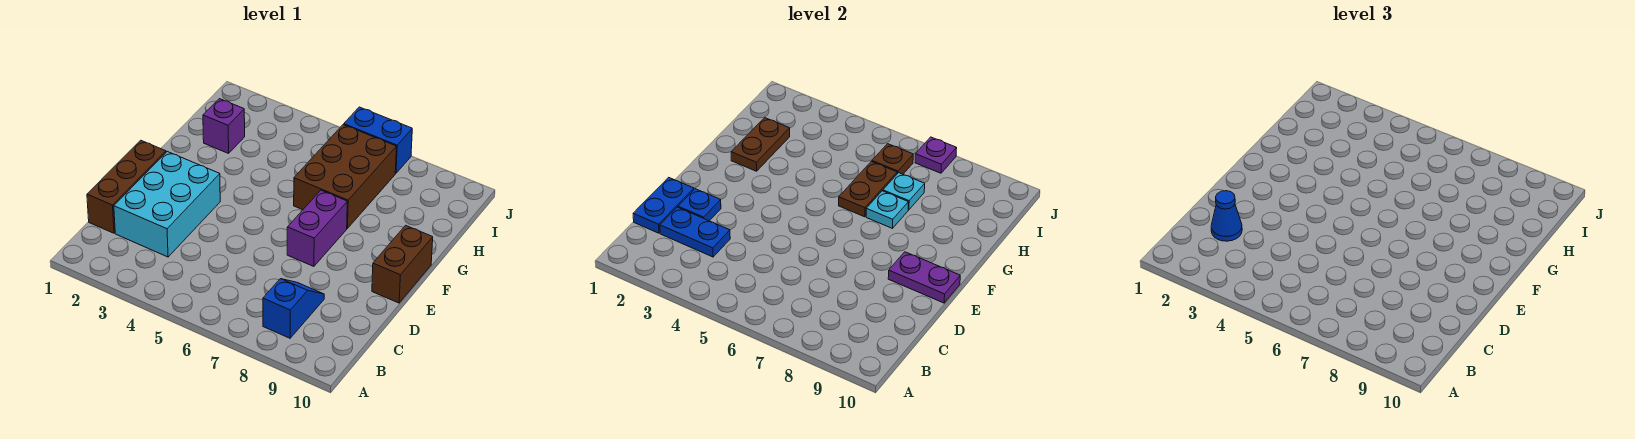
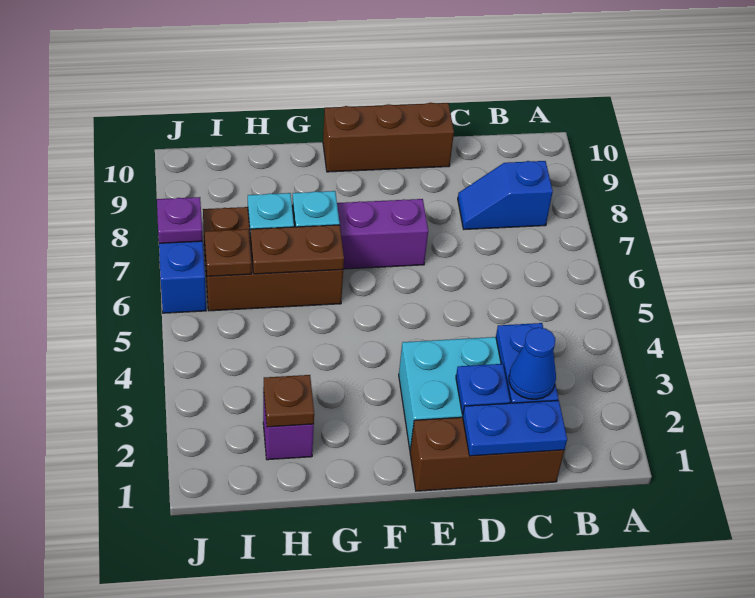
purple plate E9:E10 level 2 -> none
brown brick E10:F10 level 1 -> brown brick D10:F10 level 1
brown plate G2:H2 level 2 -> brown plate H2 level 2

